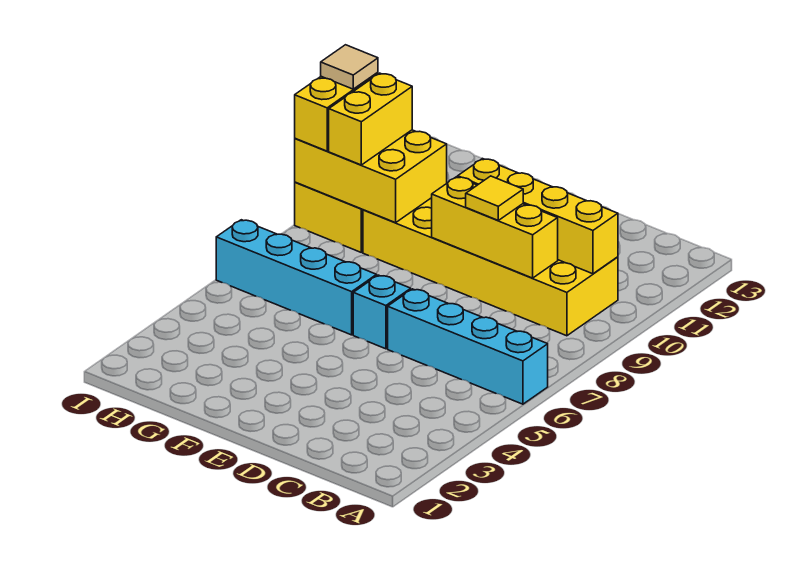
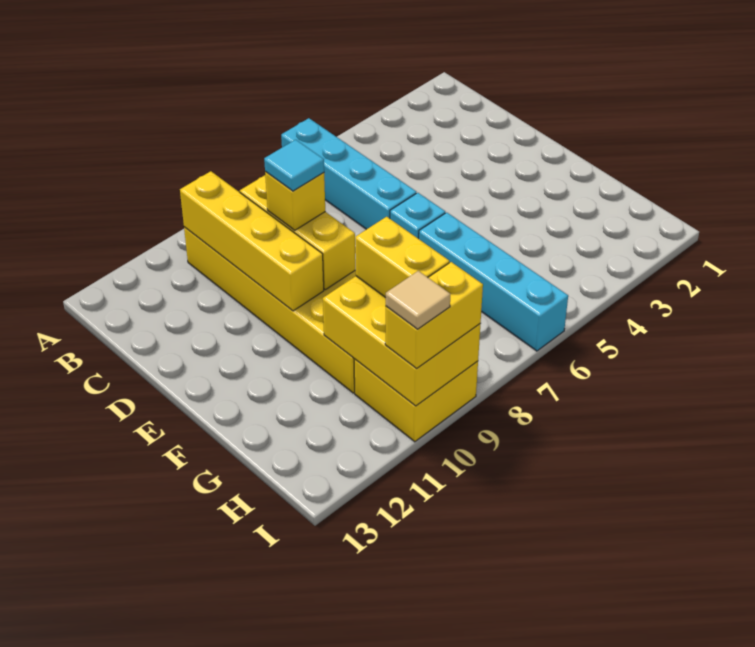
yellow tile D9 level 3 -> yellow brick D9 level 3
none -> cyan tile D9 level 4
yellow brick H9:H10 level 3 -> yellow brick G9:H9 level 3

